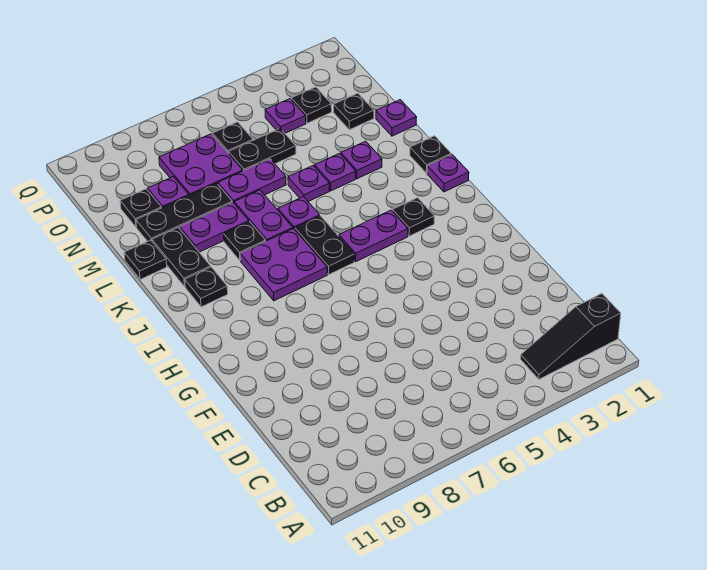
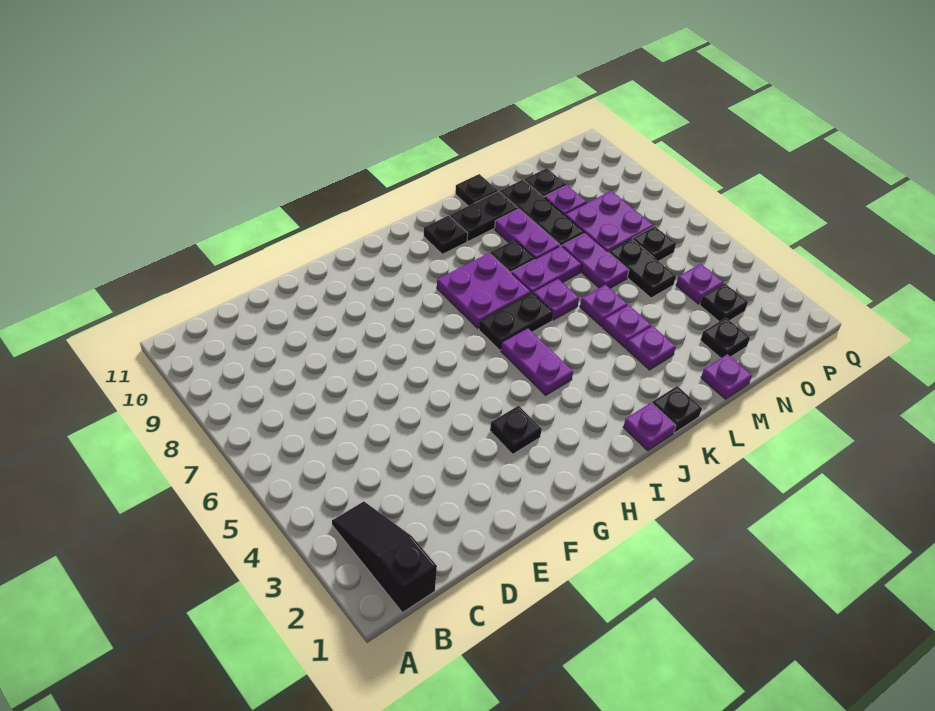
black plate I3 level 1 -> black plate G3 level 1

